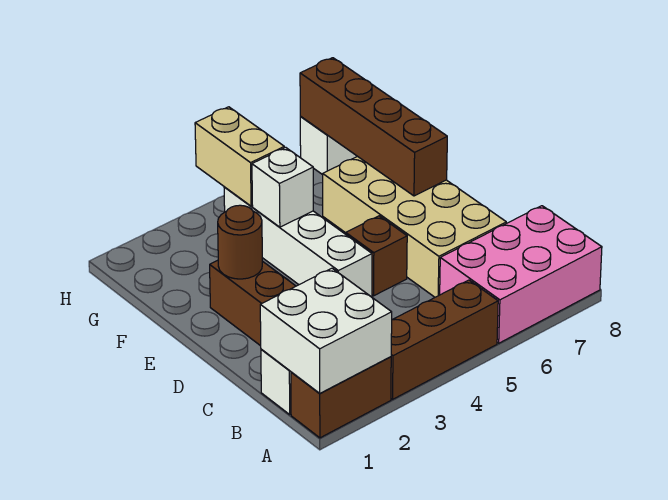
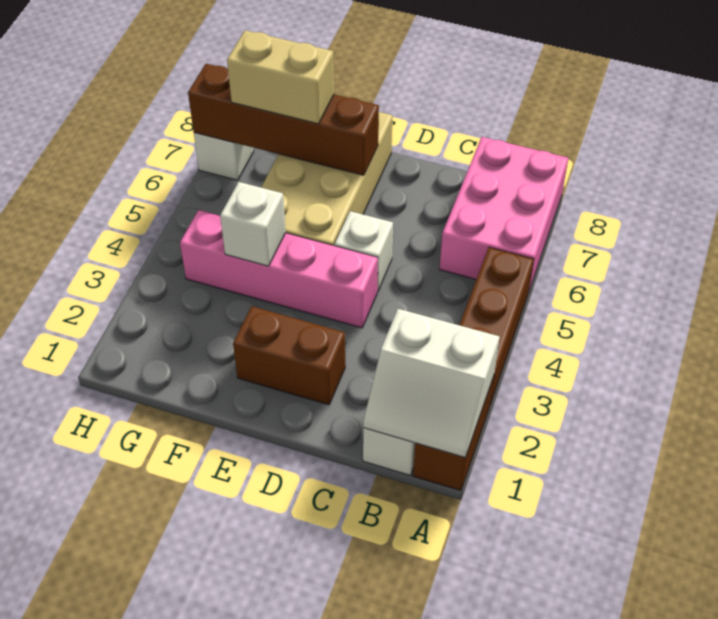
white brick A1:B2 level 2 -> white slope A1:B2 level 2 top 2
tan brick C6:F7 level 1 -> tan brick E5:F8 level 1
white brick D4:G4 level 1 -> pink brick D4:G4 level 1
brown brick D5 level 1 -> white brick D5 level 1
brown round brick E2 level 2 -> none
tan brick G4:H4 level 2 -> tan brick F7:G7 level 3

